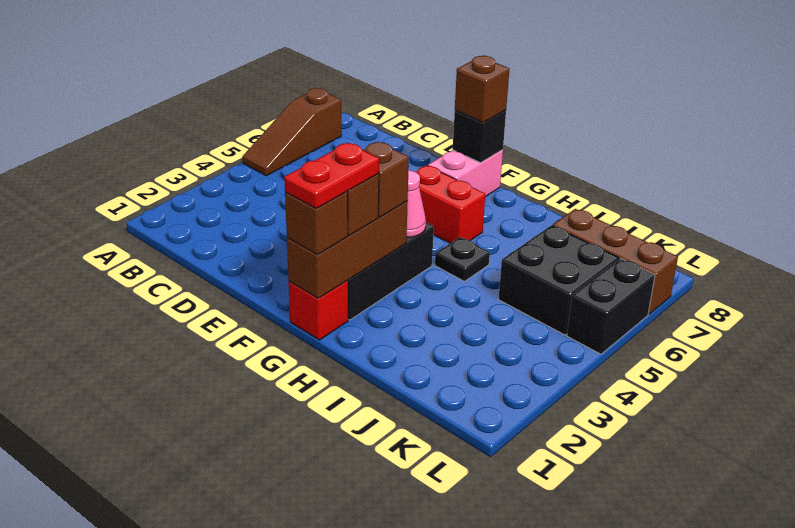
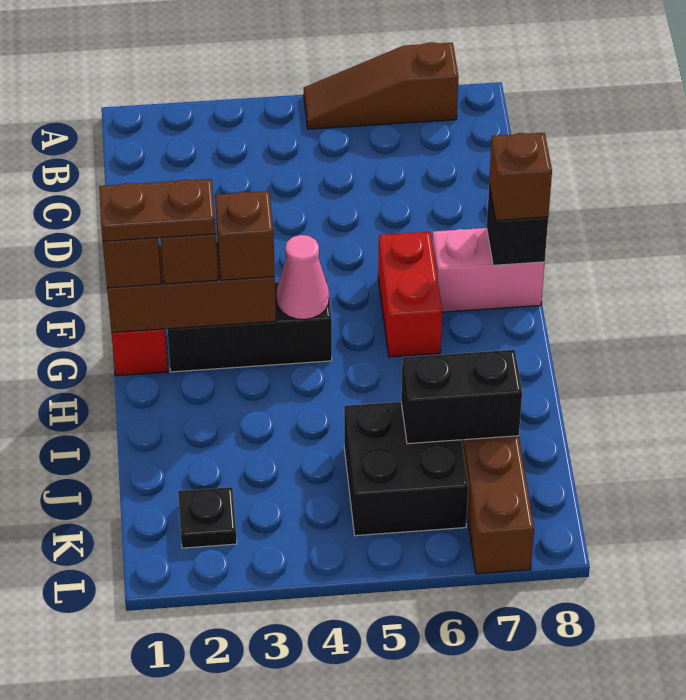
red plate G1:G2 level 4 -> brown plate G1:G2 level 4
black plate H5 level 1 -> black plate K2 level 1
black brick L5:L6 level 1 -> black brick J6:J7 level 2

